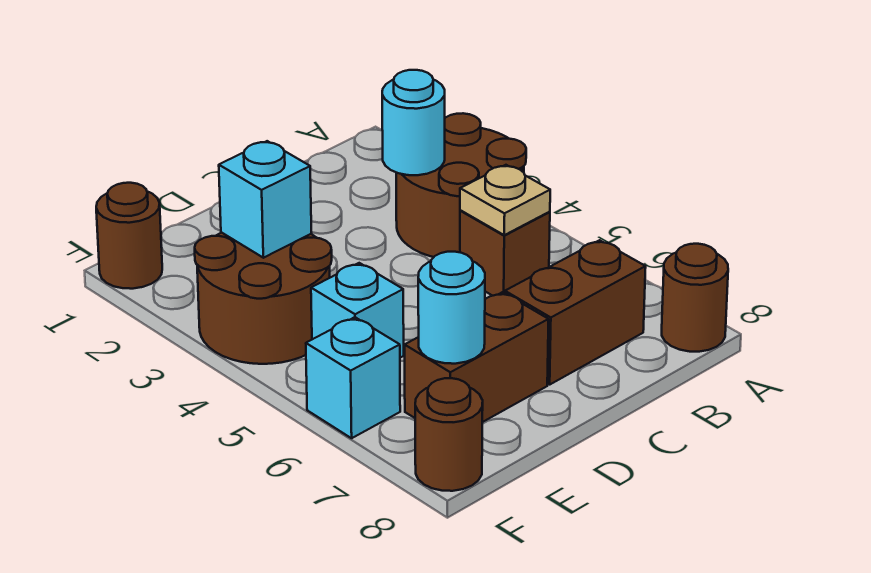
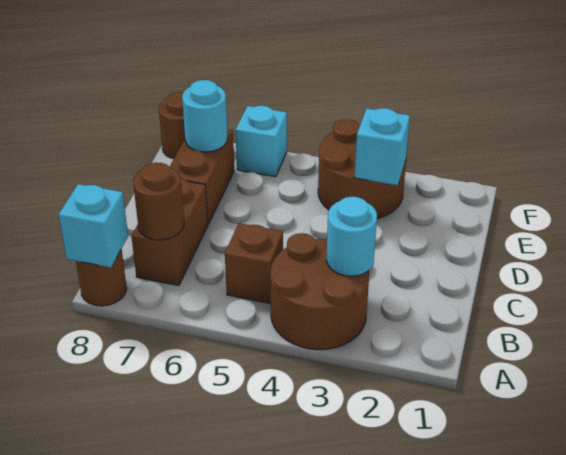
tan plate B5 level 2 -> none
cyan brick E5 level 1 -> cyan brick A8 level 2
brown round brick F1 level 1 -> brown round brick B7 level 2

